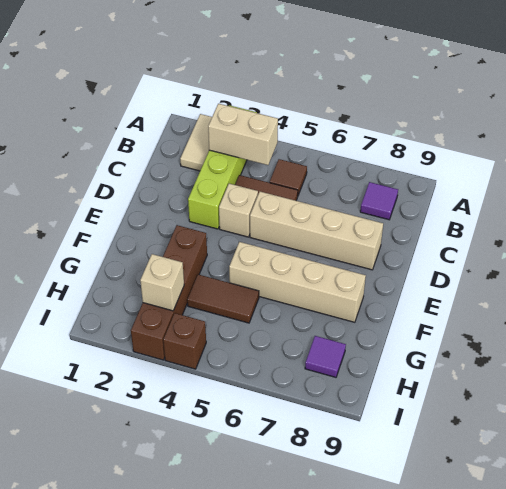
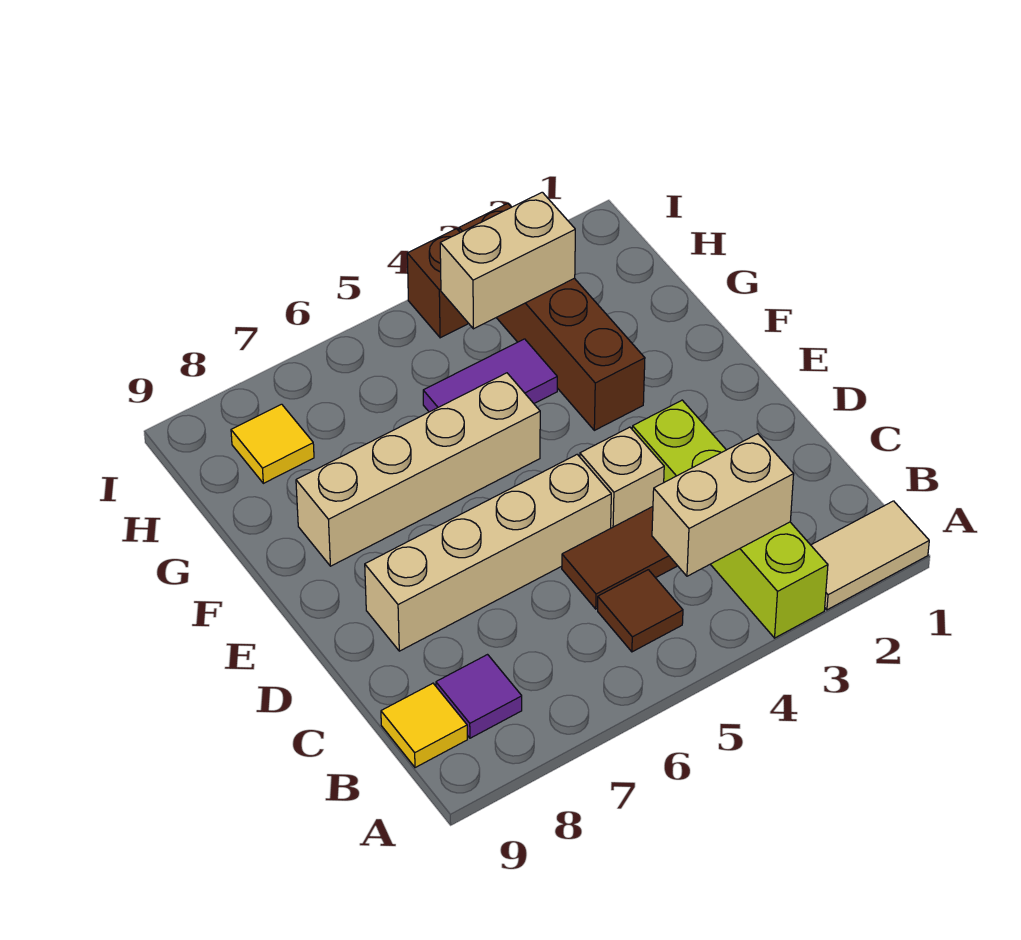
tan tile A2:B2 level 1 -> tan tile A1:A2 level 1
none -> yellow tile B9 level 1
brown tile G4:G5 level 1 -> purple tile G4:G5 level 1
tan brick H3 level 2 -> tan brick H3:H4 level 2
purple tile H8 level 1 -> yellow tile H8 level 1

